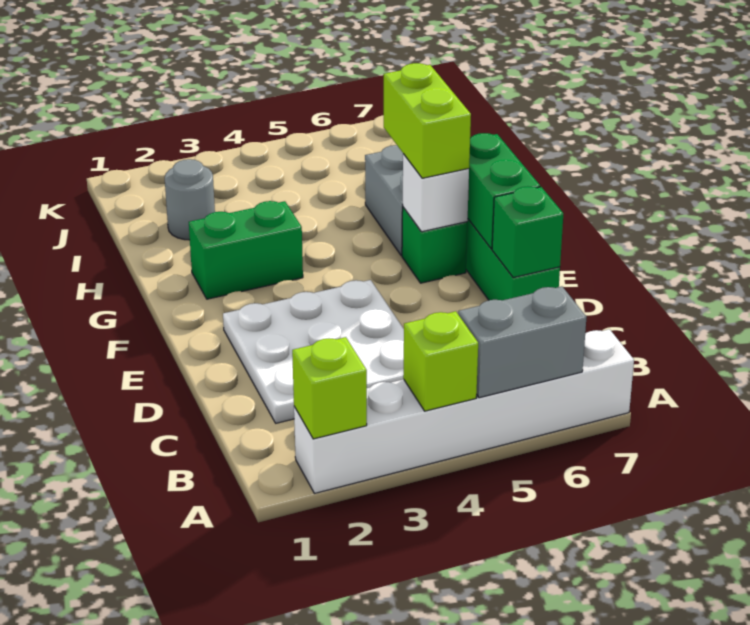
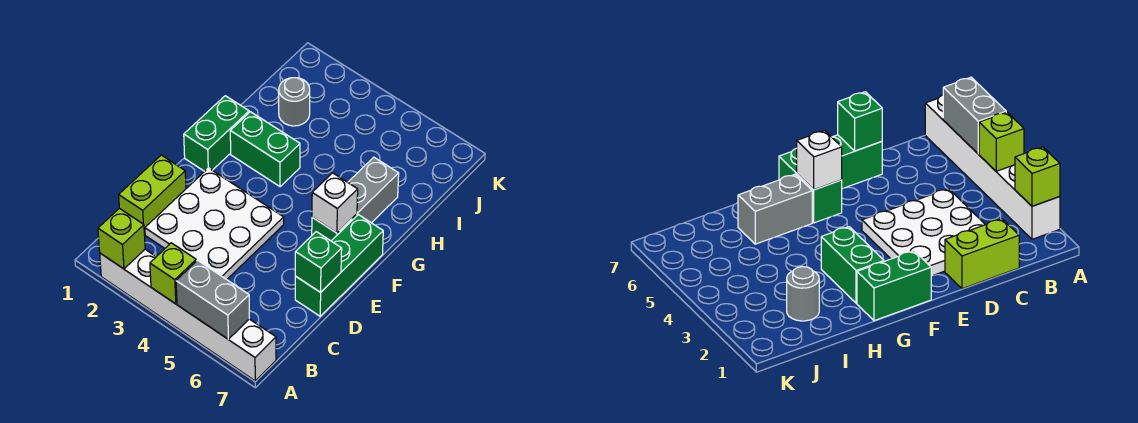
green brick E7:F7 level 2 -> green brick F1:G1 level 1
lime brick F6:G6 level 3 -> lime brick C1:D1 level 1

